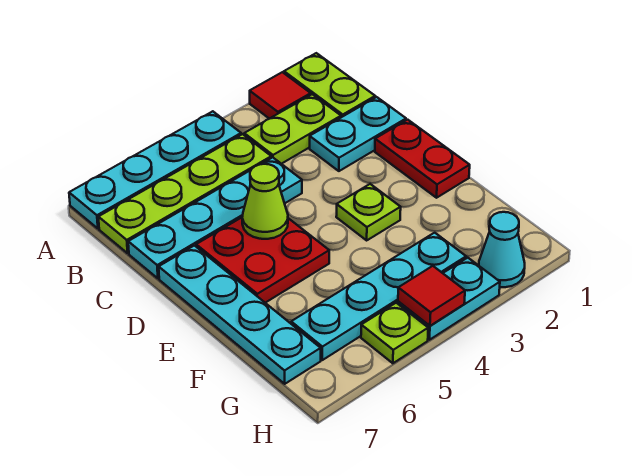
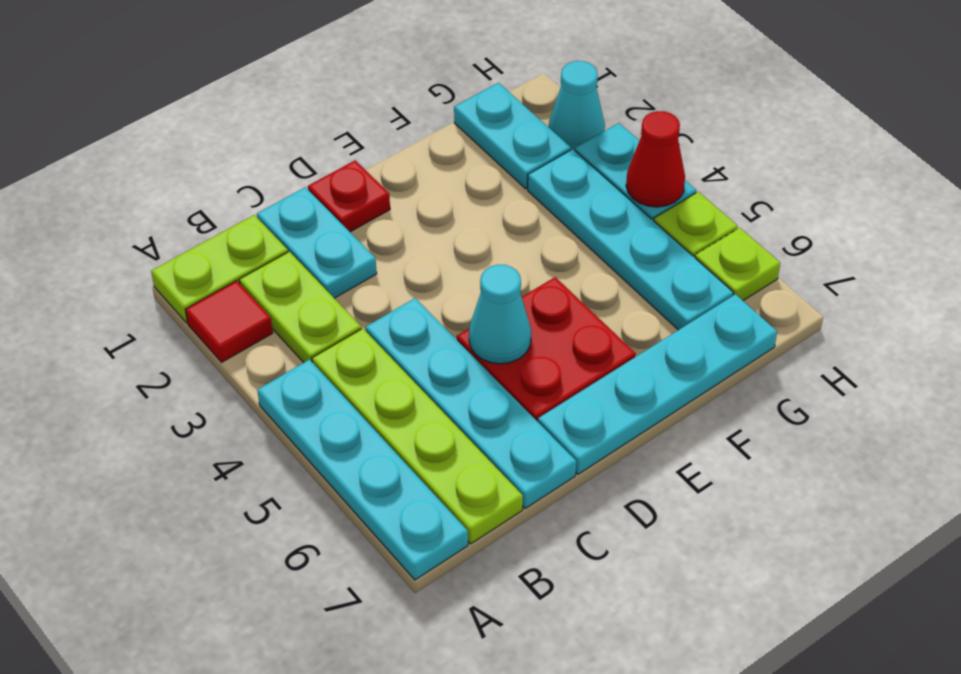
red plate D1:E1 level 1 -> red plate D1 level 1
lime cone D5 level 2 -> cyan cone D5 level 2
lime plate E3 level 1 -> lime plate H6 level 1
none -> cyan plate G1:G2 level 1
red tile H4 level 2 -> red cone H4 level 2

